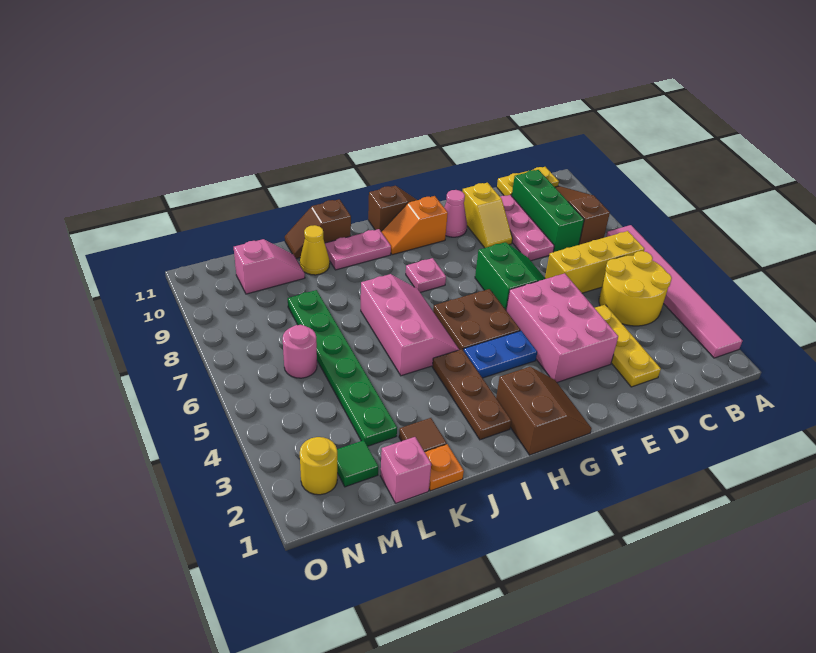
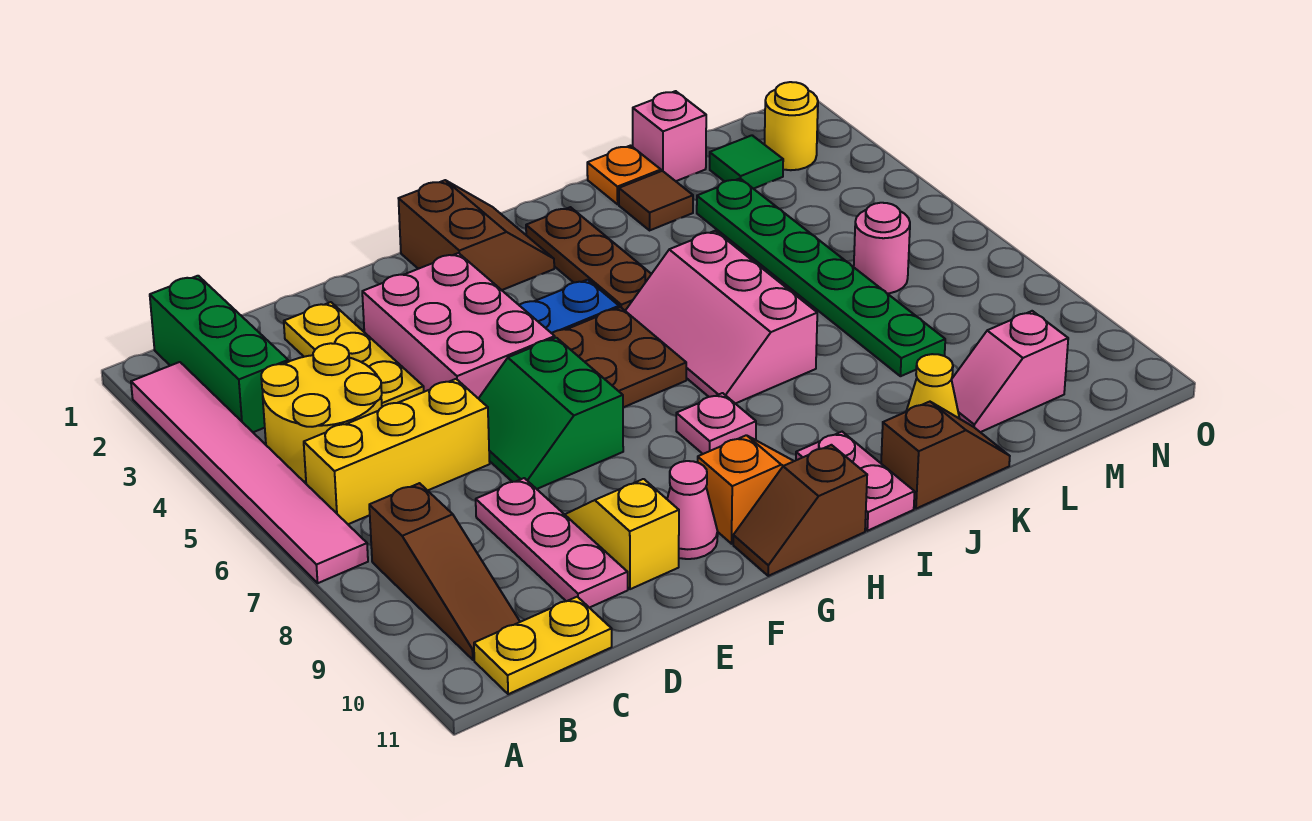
green brick C8:C10 level 1 -> green brick B1:B3 level 1
brown slope G1:H2 level 1 top H -> brown slope G1:H2 level 1 top G
pink plate I10:J10 level 1 -> pink plate I10:I11 level 1

